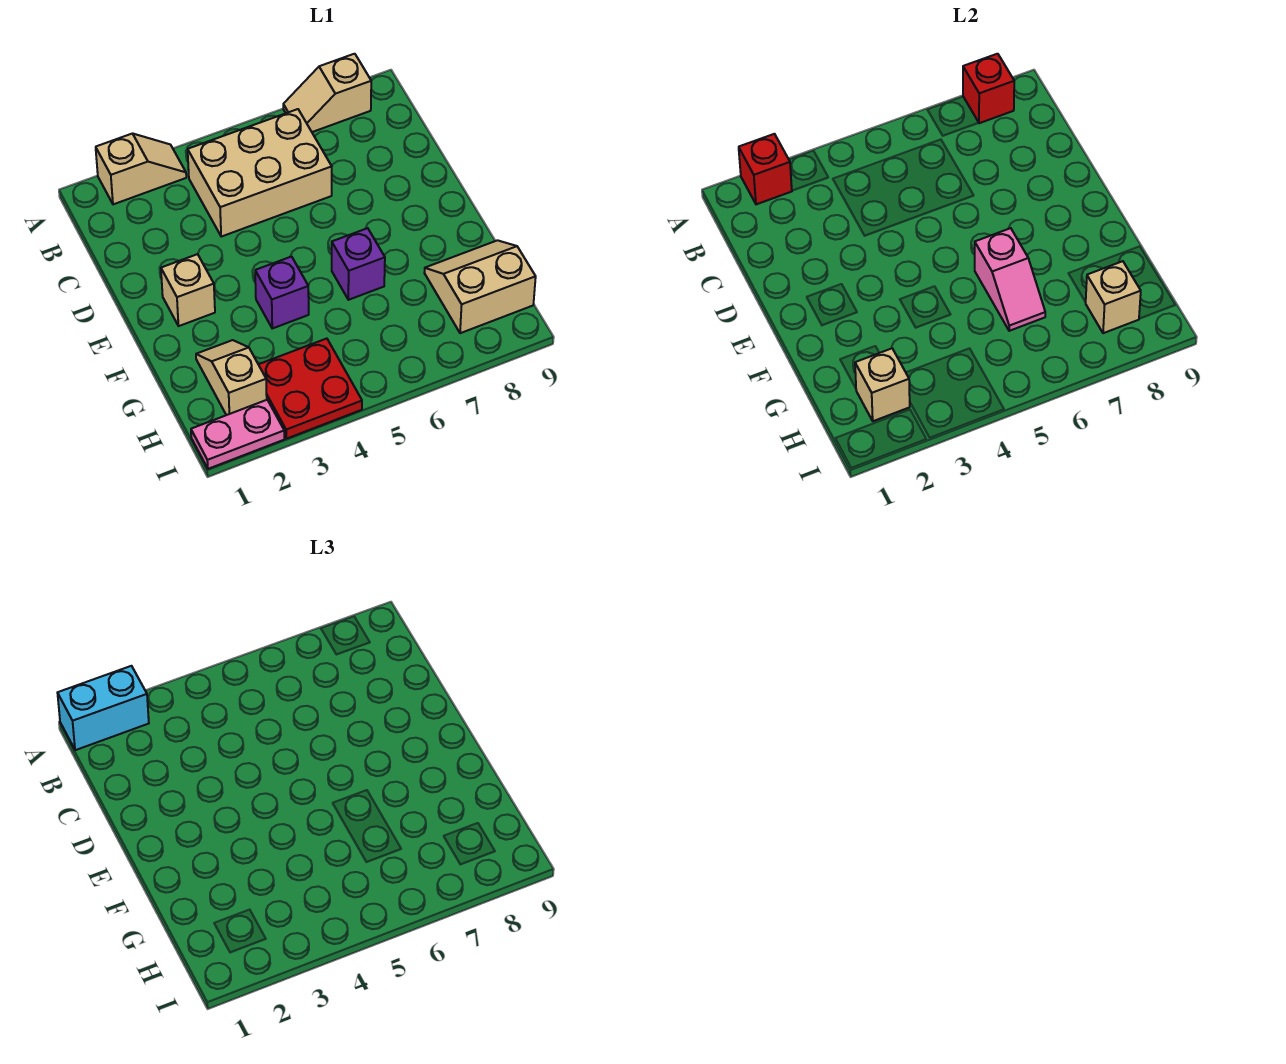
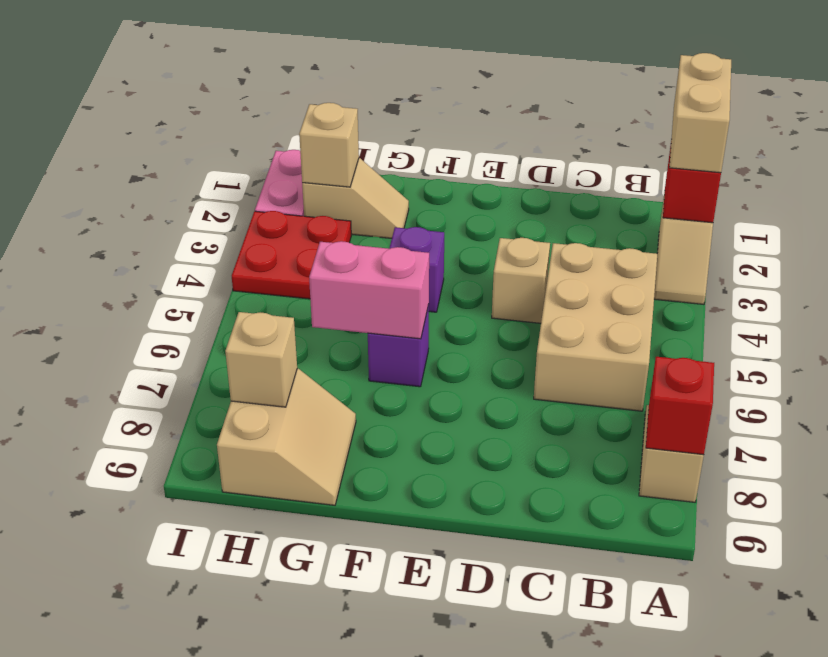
cyan brick A1:A2 level 3 -> tan brick A1:A2 level 3
tan brick E2 level 1 -> tan brick D4 level 1
pink slope F6:G6 level 2 top F -> pink brick F6:G6 level 2

